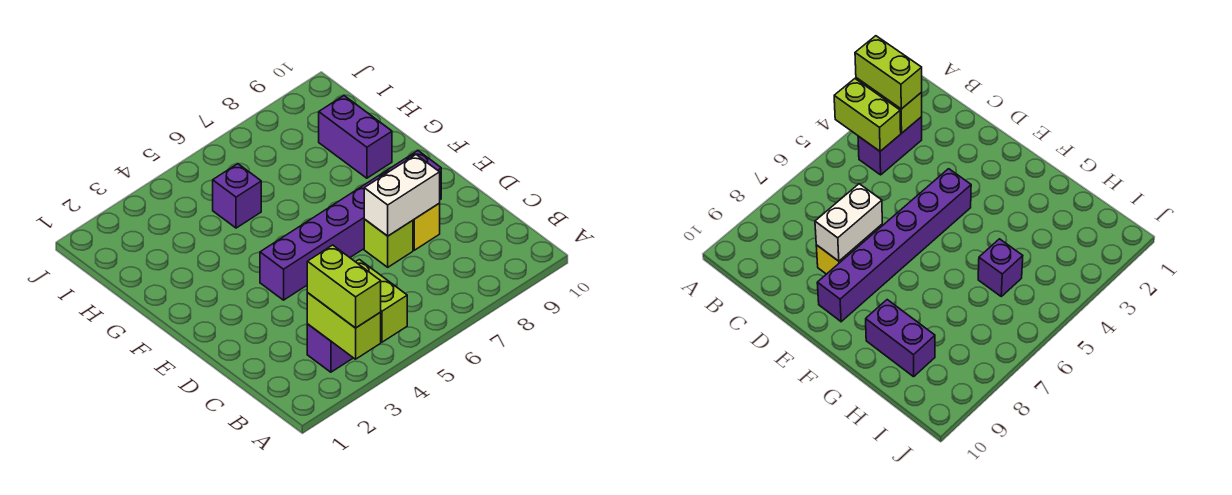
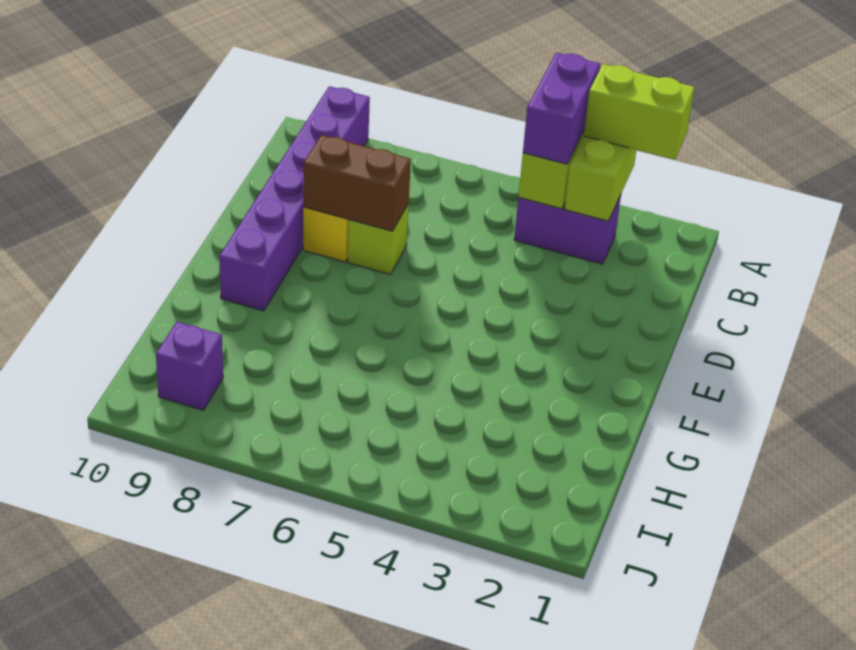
lime brick A3:B3 level 3 -> lime brick A2:A3 level 3
white brick D7:D8 level 2 -> brown brick D7:D8 level 2
purple brick E4:E9 level 1 -> purple brick A9:F9 level 1
purple brick G9:H9 level 1 -> purple brick A4:B4 level 3
purple brick H5 level 1 -> purple brick I9 level 1

